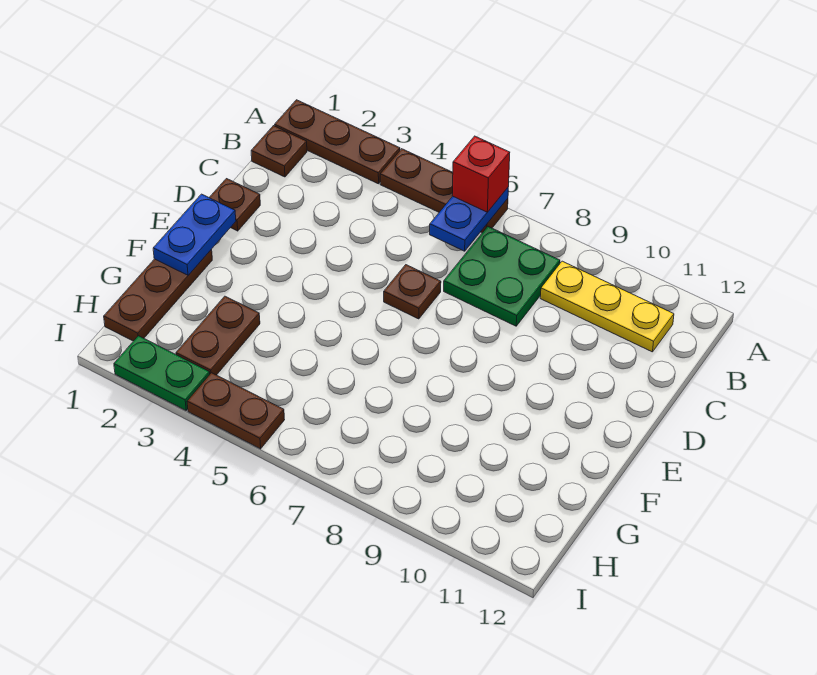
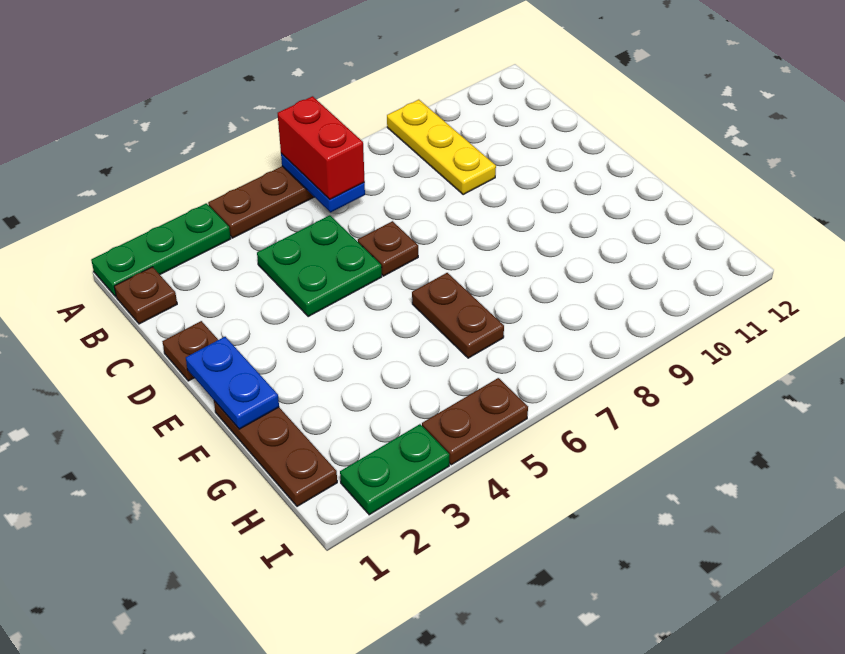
brown plate A1:A3 level 1 -> green plate A1:A3 level 1
red brick A6 level 3 -> red brick A6:B6 level 3
green plate B7:C8 level 1 -> green plate C4:D5 level 1
yellow plate B9:B11 level 1 -> yellow plate A9:C9 level 1
brown plate G3:H3 level 1 -> brown plate F6:G6 level 1

